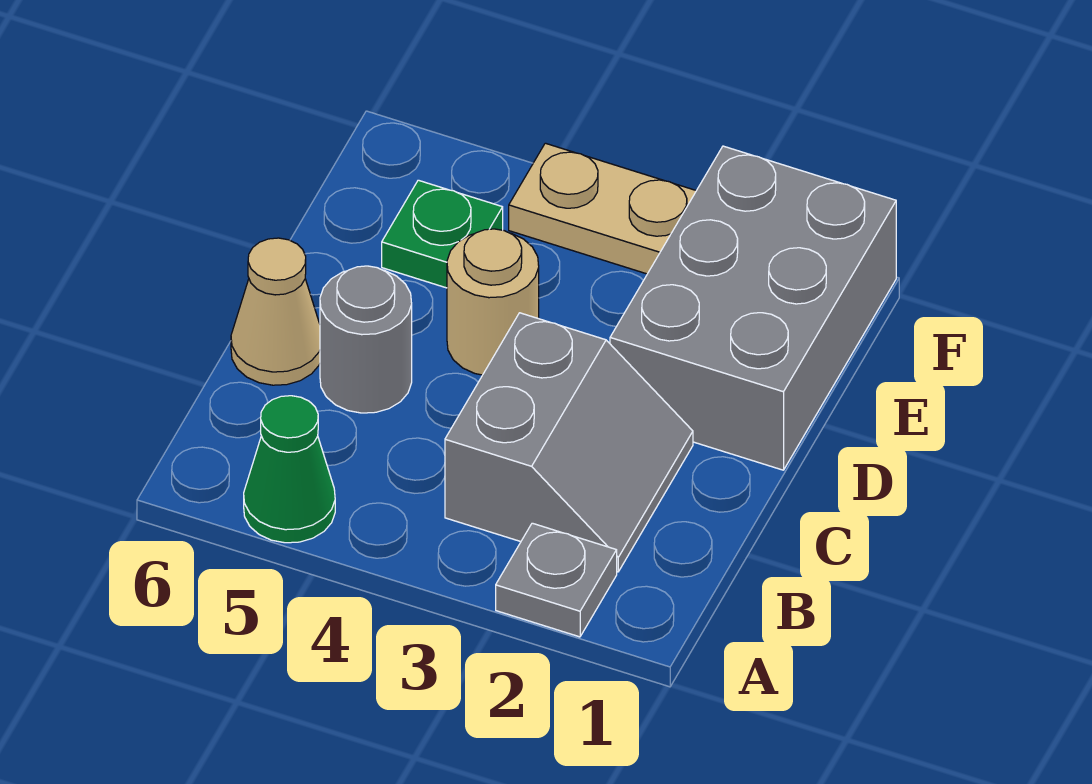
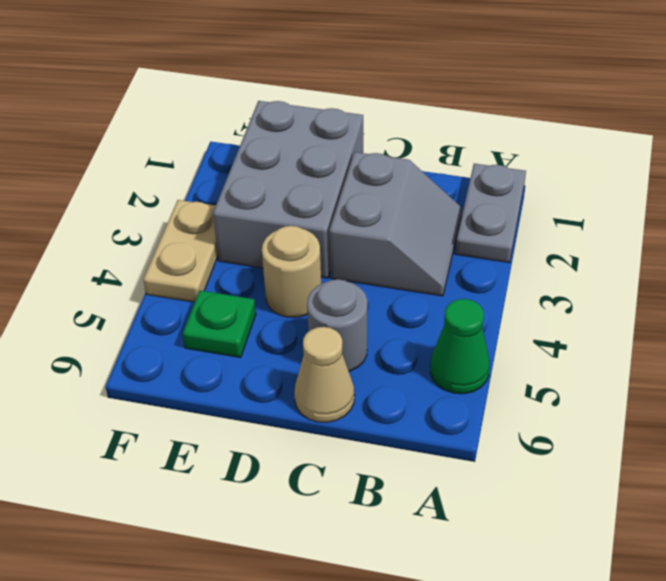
grey plate A2 level 1 -> grey plate A1:A2 level 1
grey slope B2:C3 level 1 top 3 -> grey slope B2:C3 level 1 top C
grey brick D1:F2 level 1 -> grey brick D1:E3 level 1

